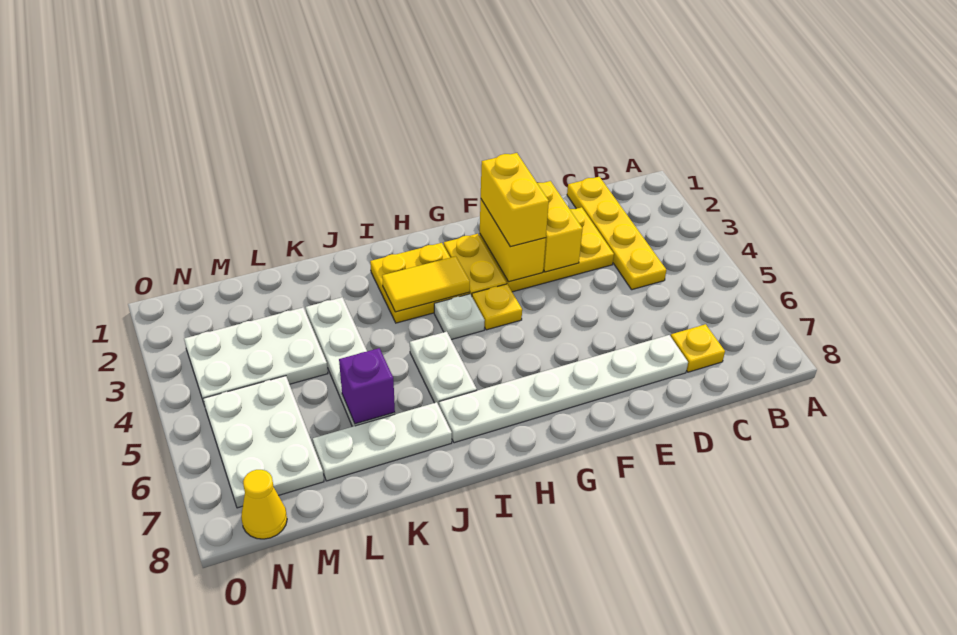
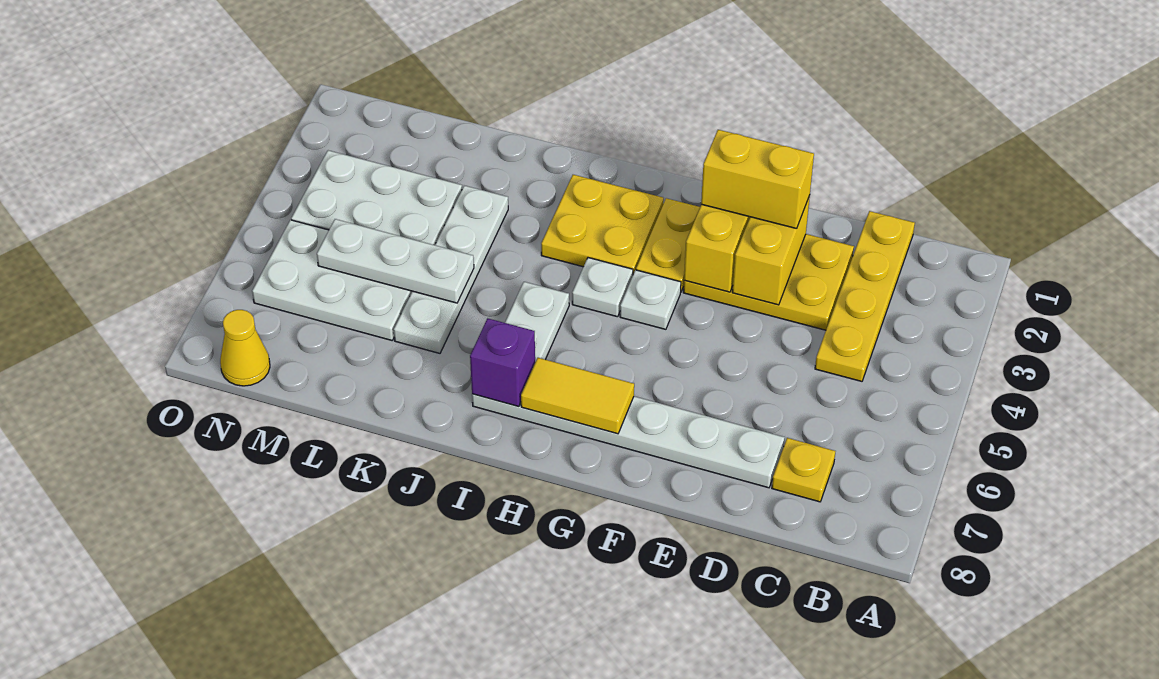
yellow brick F2:F3 level 3 -> yellow brick E2:F2 level 3
yellow plate G4 level 1 -> white plate G4 level 1
yellow tile H3:I3 level 2 -> yellow tile G7:H7 level 2
white plate J7:L7 level 1 -> white plate K5:M5 level 2
purple brick K6 level 2 -> purple brick I7 level 2
white plate M5:N7 level 1 -> white plate L5:N6 level 1

